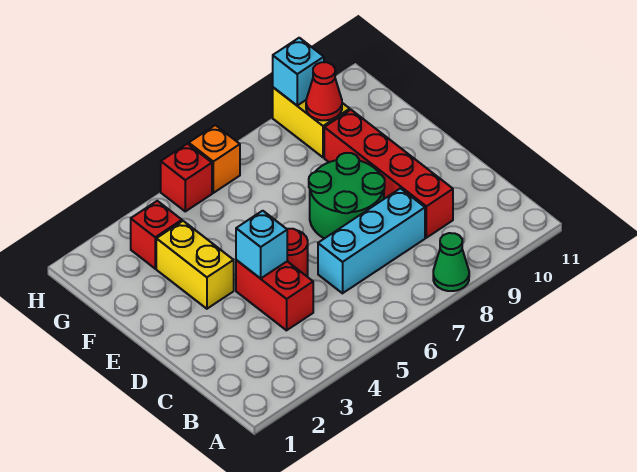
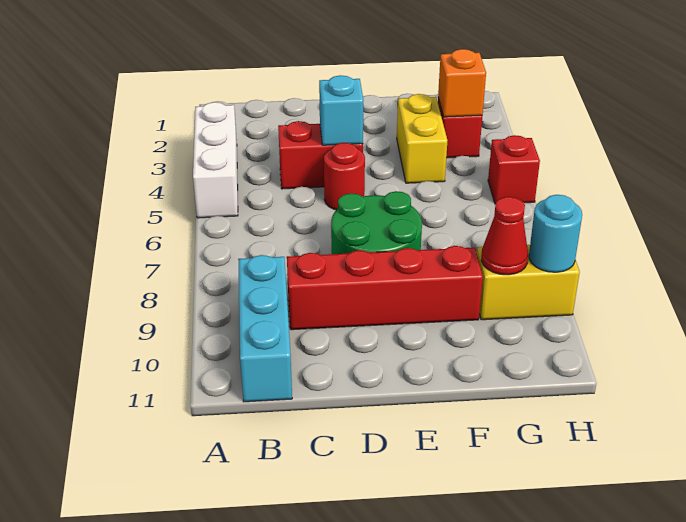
none -> white brick A3:A5 level 1
green cone A8 level 1 -> none
cyan brick C6:C8 level 1 -> cyan brick B9:B11 level 1
yellow brick E3:F3 level 1 -> yellow brick F3:F4 level 1
orange brick H6 level 1 -> orange brick G3 level 2
cyan brick H9 level 2 -> cyan round brick H9 level 2

